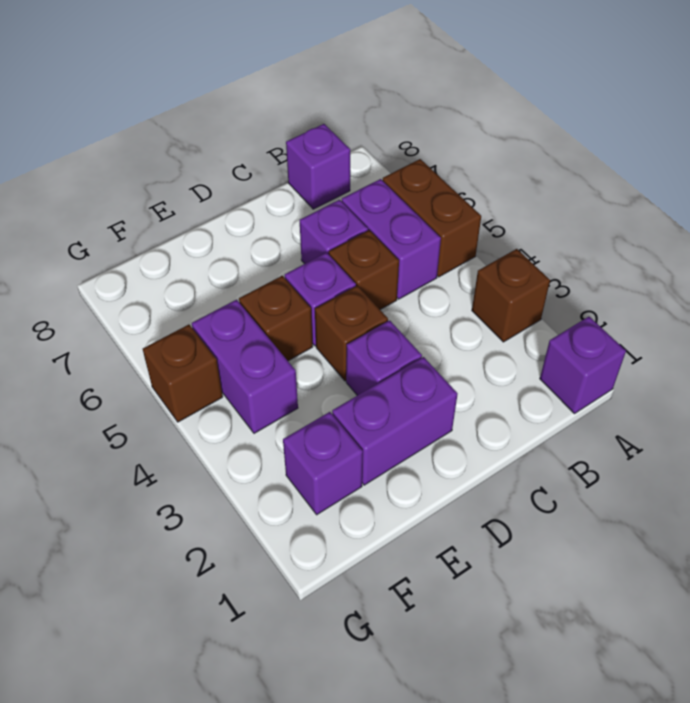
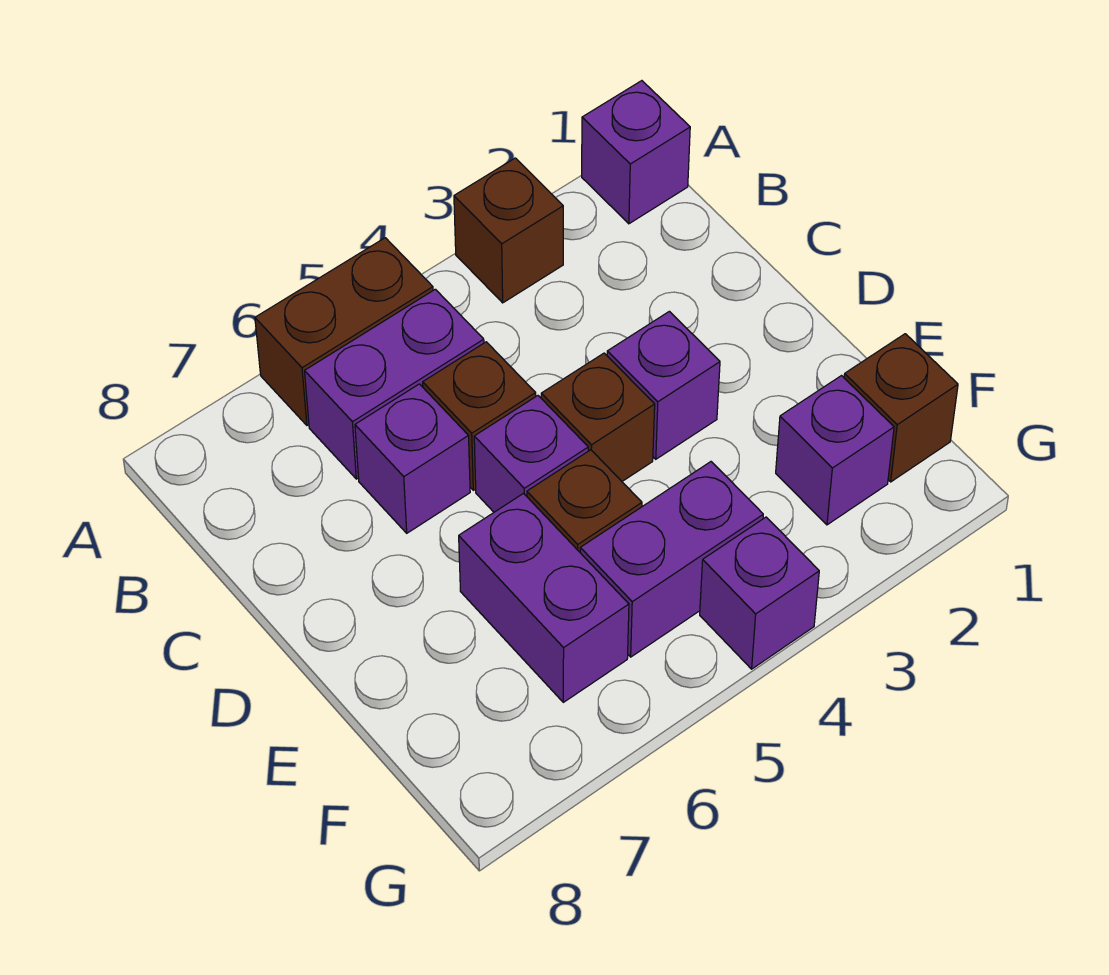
purple brick B8 level 1 -> purple brick G4 level 1
purple brick D2:E2 level 1 -> purple brick E6:F6 level 1
brown brick G5 level 1 -> brown brick F1 level 1

